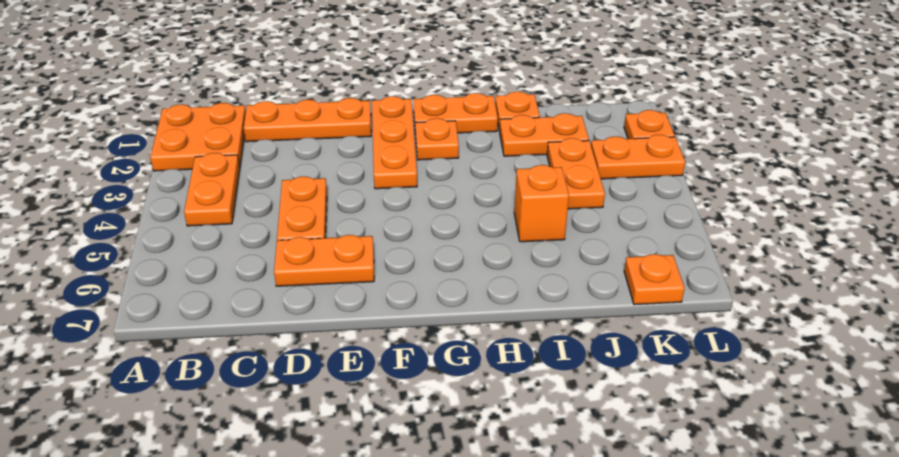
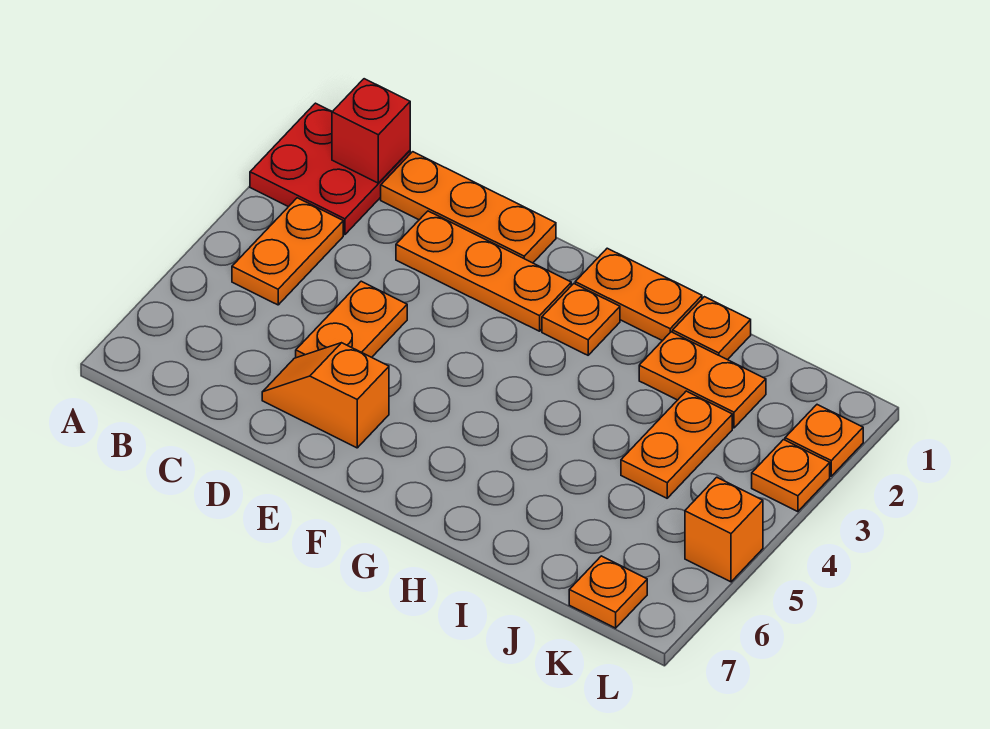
orange plate A1:B2 level 1 -> red plate A1:B2 level 1
none -> red brick B1 level 2
orange plate D6:E6 level 1 -> orange slope D6:E6 level 1 top E
orange plate F1:F3 level 1 -> orange plate D2:F2 level 1
orange brick I5 level 1 -> orange brick L5 level 1
orange plate K3:L3 level 1 -> orange plate L3 level 1

